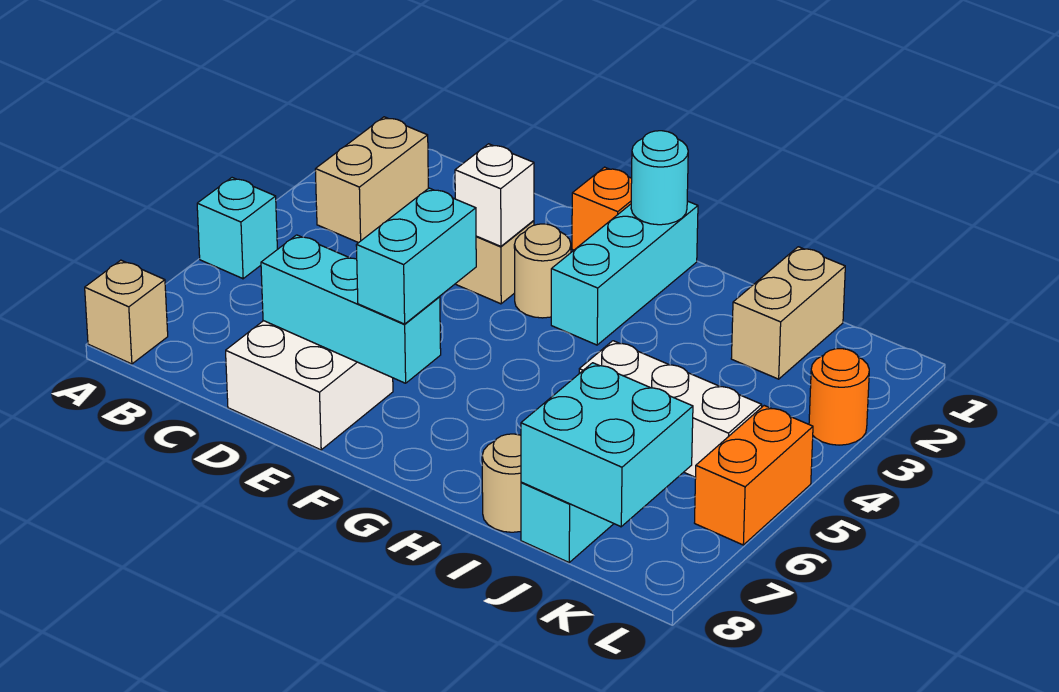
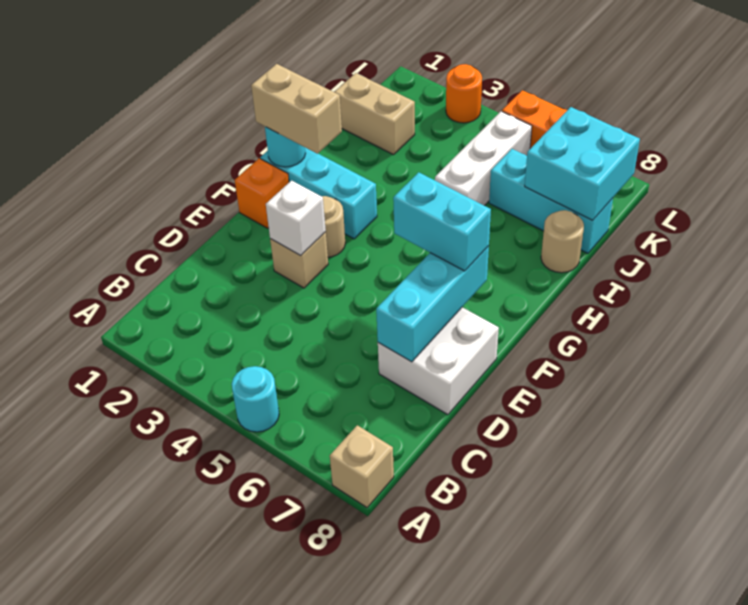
cyan brick A5 level 1 -> cyan round brick A5 level 1
tan brick B2:B3 level 1 -> tan brick G1:G2 level 3

